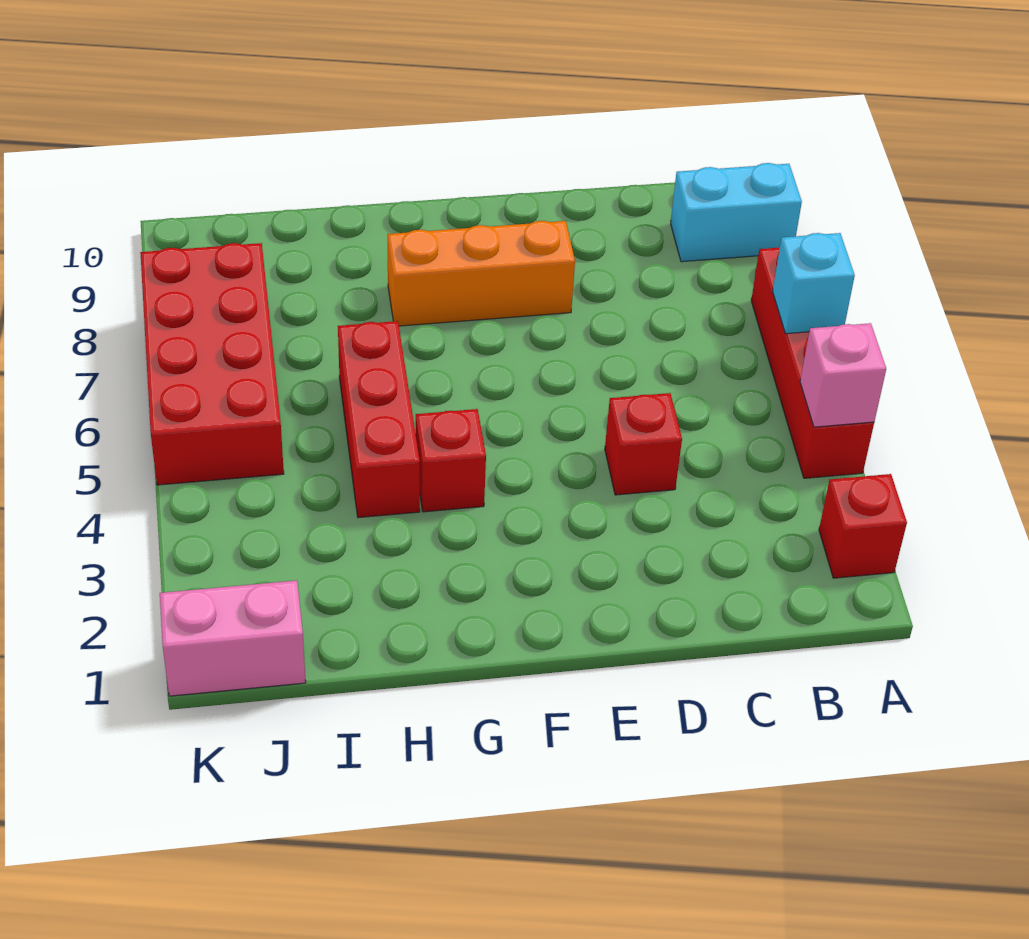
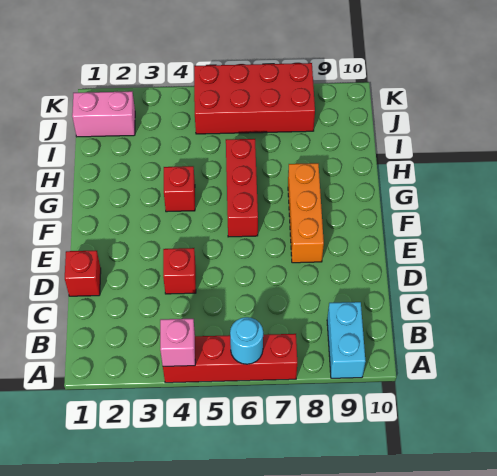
red brick A2 level 1 -> red brick D1 level 1
cyan brick A6 level 2 -> cyan round brick A6 level 2
red brick H4:H6 level 1 -> red brick F6:H6 level 1
pink brick J1:K1 level 1 -> pink brick J1:J2 level 1

